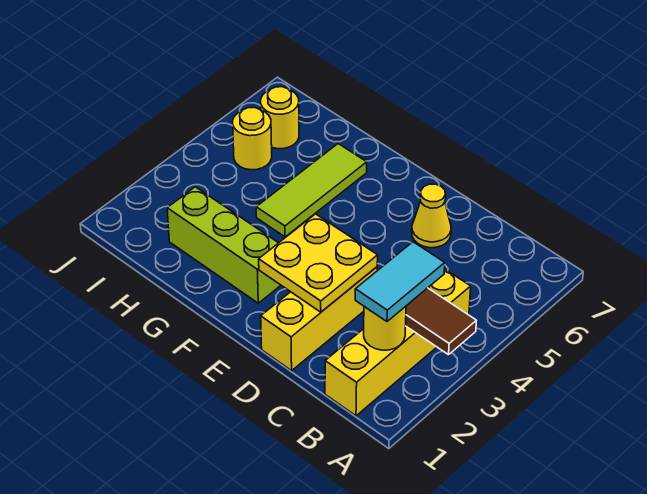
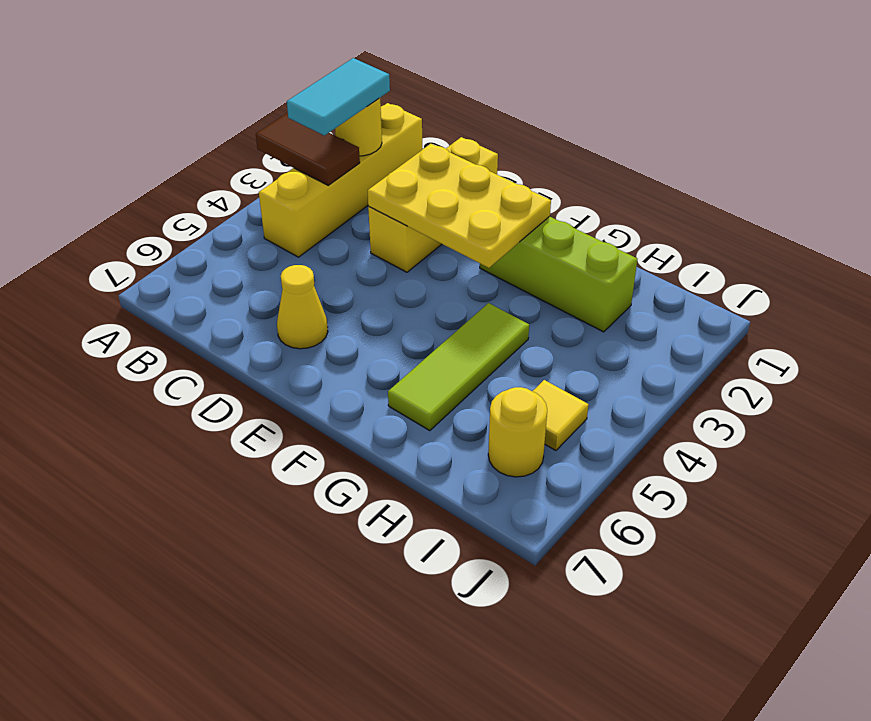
yellow plate D2:E3 level 2 -> yellow plate D2:F3 level 2
yellow round brick I5 level 1 -> yellow tile I5 level 1

